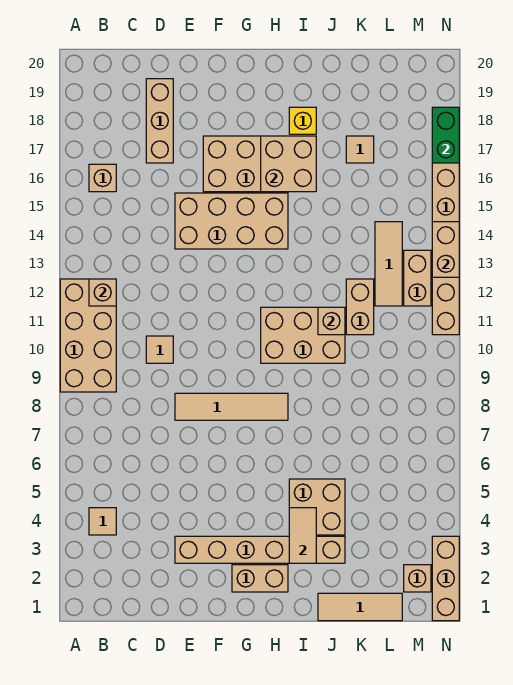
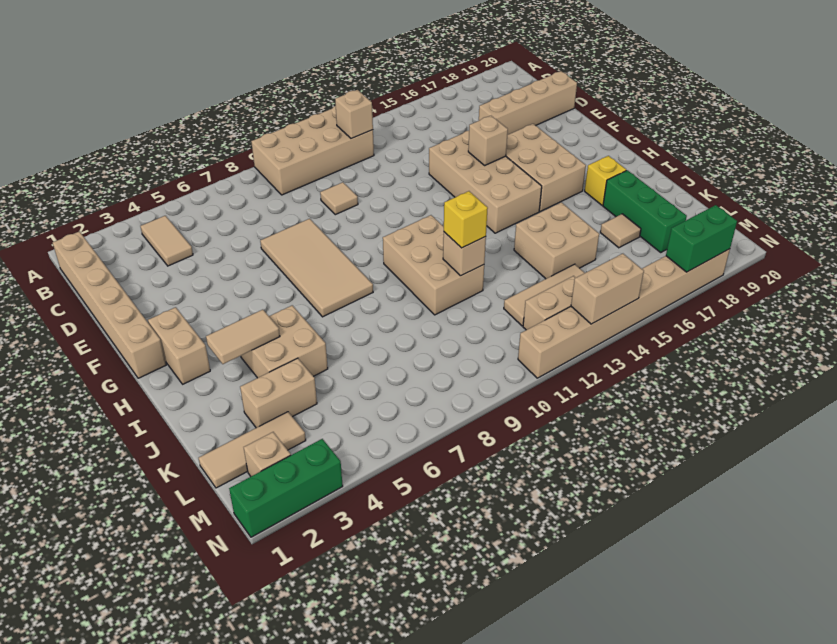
tan tile B4 level 1 -> tan tile B4:C4 level 1
tan brick B16 level 1 -> tan brick F15 level 2
tan brick D17:D19 level 1 -> tan brick D17:D20 level 1
tan brick E3:J3 level 1 -> tan brick B1:G1 level 1
tan tile E8:H8 level 1 -> tan tile E7:H8 level 1
tan brick H16:I17 level 2 -> tan brick J14:K15 level 1
tan tile J1:L1 level 1 -> tan tile L1:L3 level 1
none -> yellow brick J11 level 3
none -> green brick J18:L18 level 1
tan brick K11:K12 level 1 -> tan brick K3:K4 level 1
tan brick N1:N3 level 1 -> green brick N1:N3 level 1

